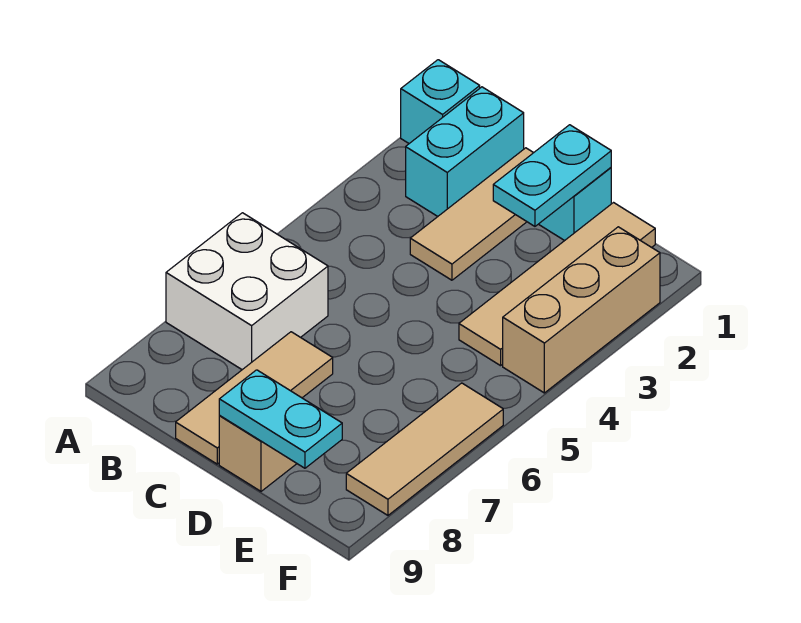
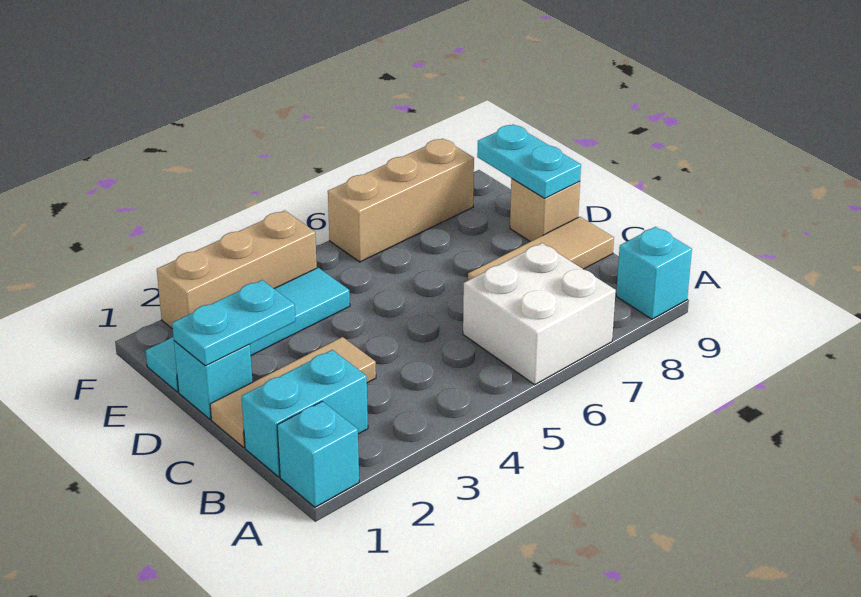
none -> cyan brick A9 level 1
tan tile E1:E4 level 1 -> cyan tile E1:E4 level 1
tan tile F6:F8 level 1 -> tan brick F6:F8 level 1

